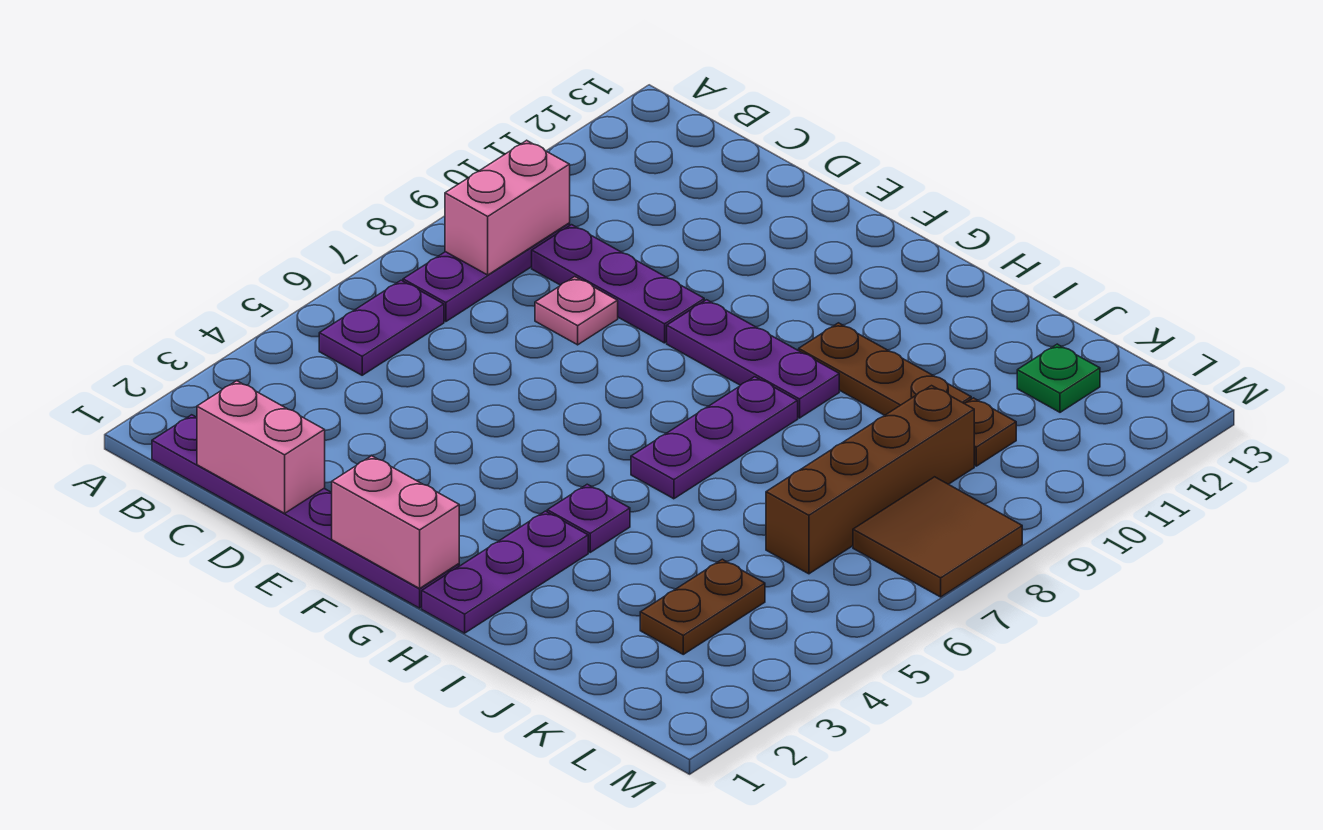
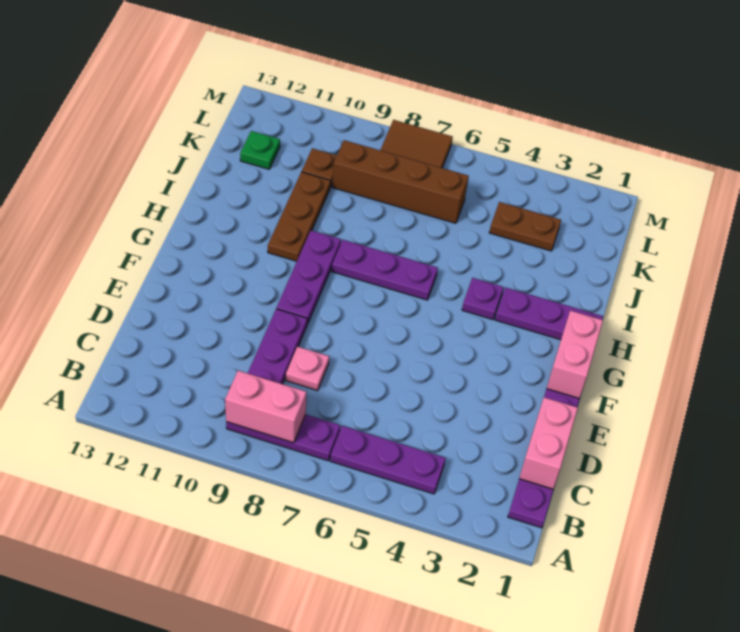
purple plate B5:B6 level 1 -> purple plate B4:B6 level 1

